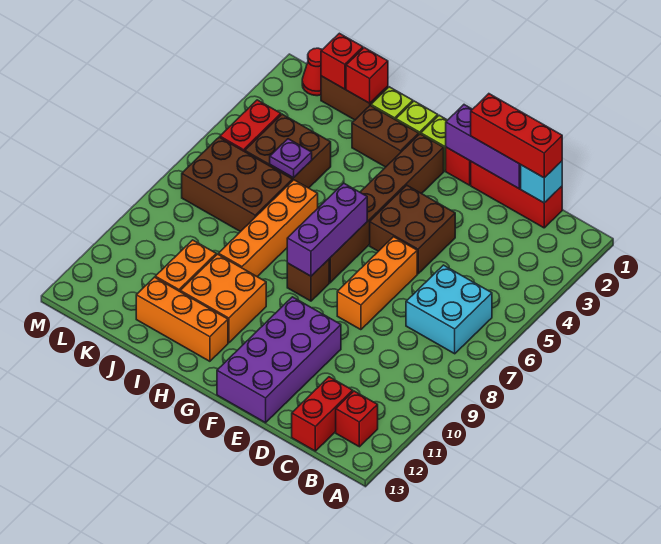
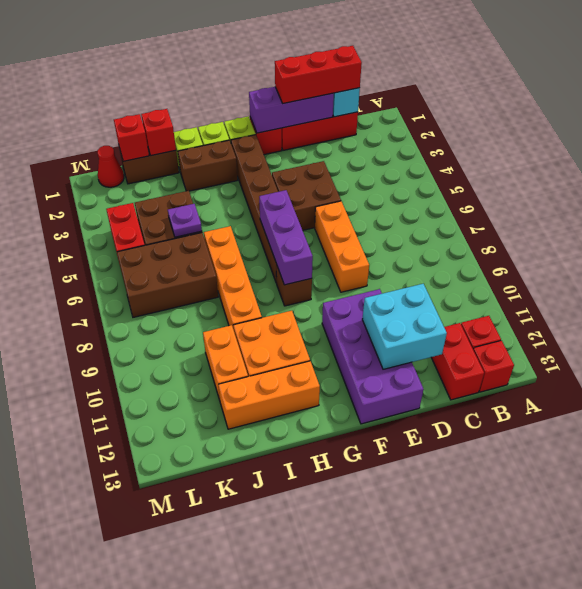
cyan brick B6:C7 level 1 -> cyan brick D11:E12 level 2
none -> red brick B13 level 1

